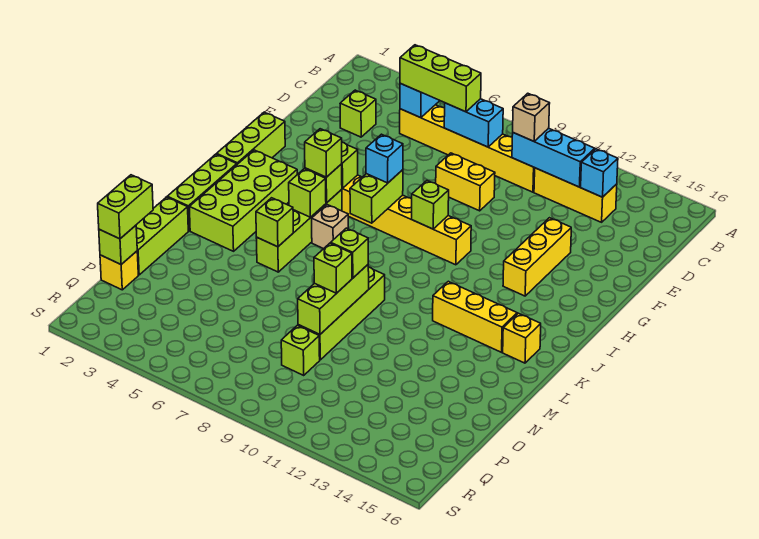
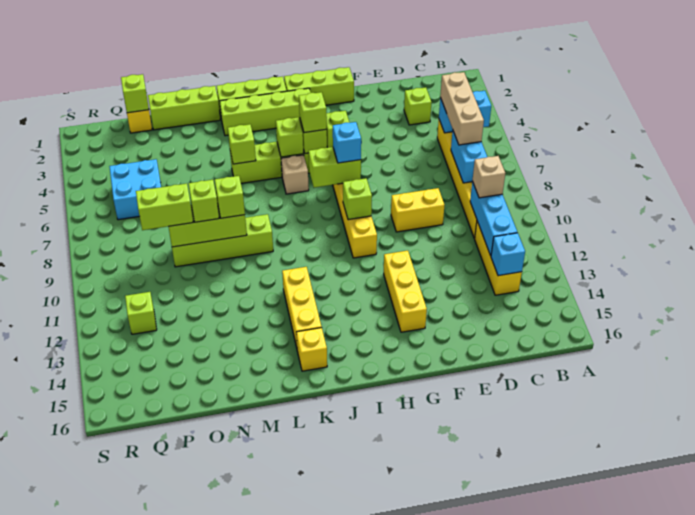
lime brick C5:C7 level 3 -> tan brick C5:C7 level 3
yellow brick E8:E9 level 1 -> yellow brick E9:F9 level 1
yellow brick F13:H13 level 1 -> yellow brick G12:G14 level 1
lime brick I2:L3 level 1 -> lime brick I2:L2 level 1
lime brick O1:P1 level 3 -> lime brick O9:P9 level 3
none -> cyan brick P5:Q6 level 1
lime brick P9 level 1 -> lime brick Q12 level 1

